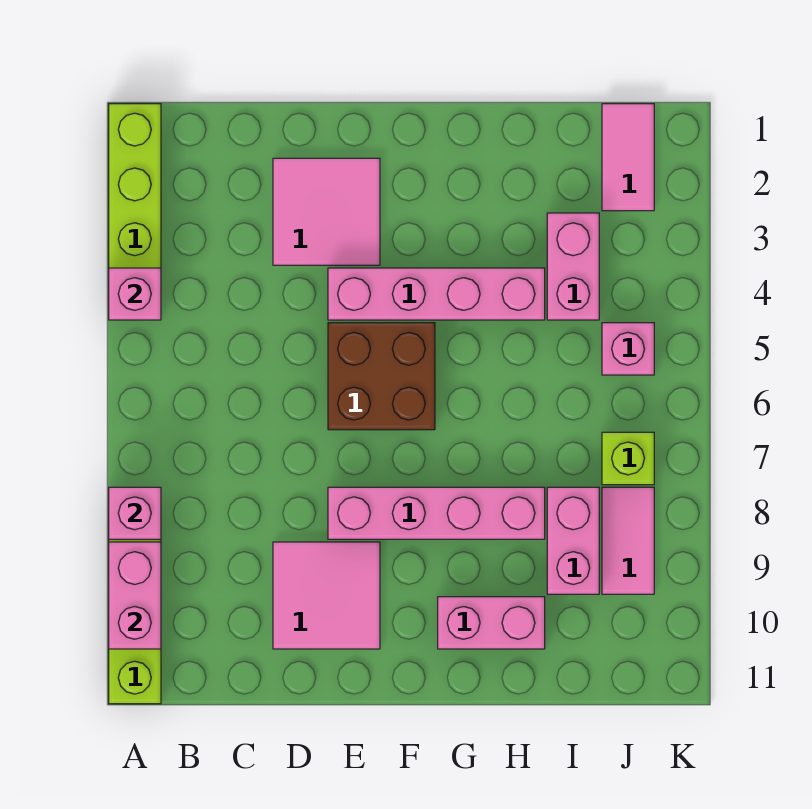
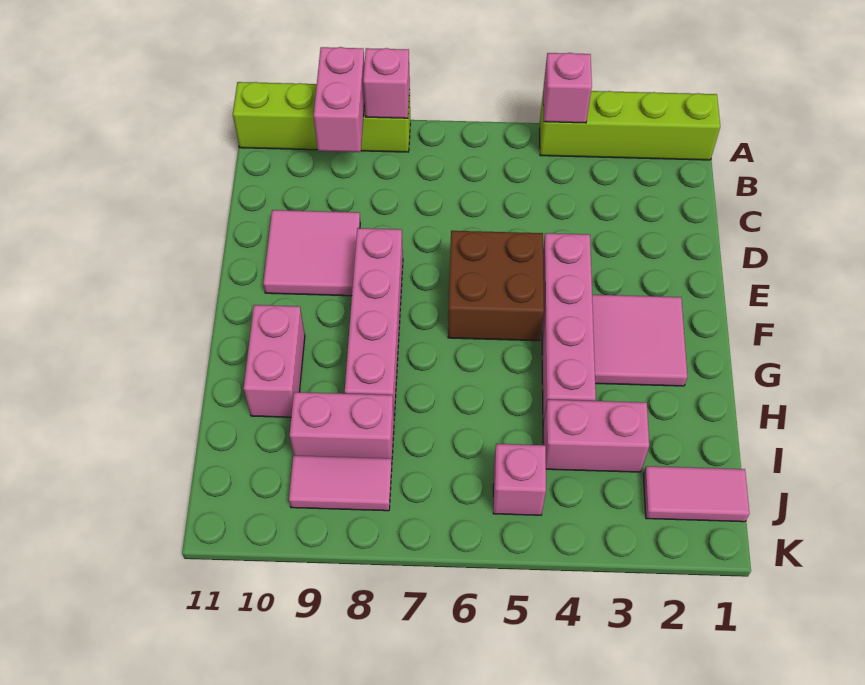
pink brick A9:A10 level 2 -> pink brick A9:B9 level 2
pink tile D2:E3 level 1 -> pink tile F2:G3 level 1
lime brick J7 level 1 -> none

